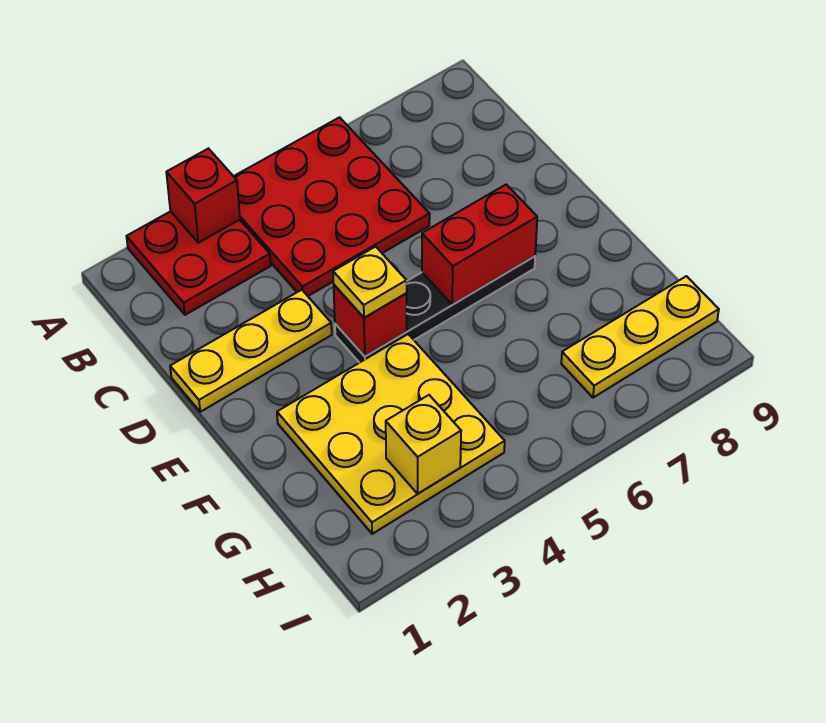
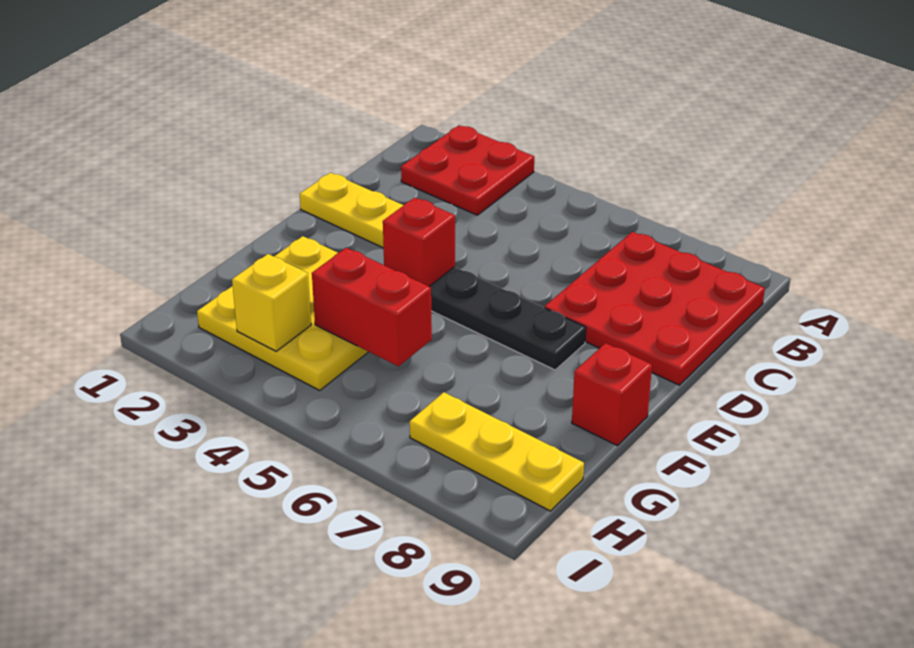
red brick A3 level 2 -> red brick F9 level 1
red plate A4:C6 level 1 -> red plate B7:D9 level 1
yellow plate E4 level 3 -> none
red brick E6:E7 level 2 -> red brick G4:G5 level 2

